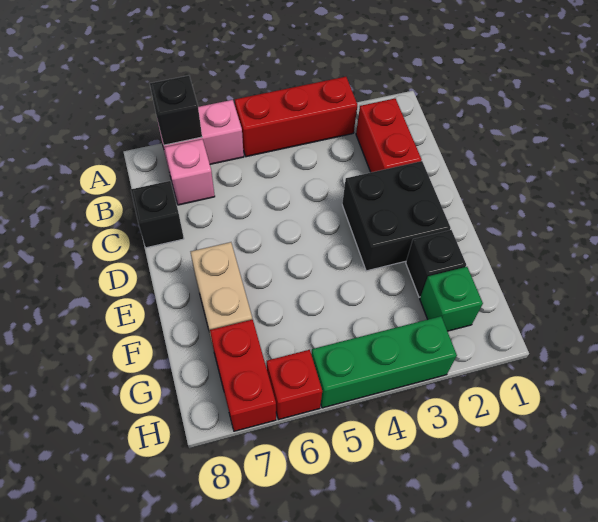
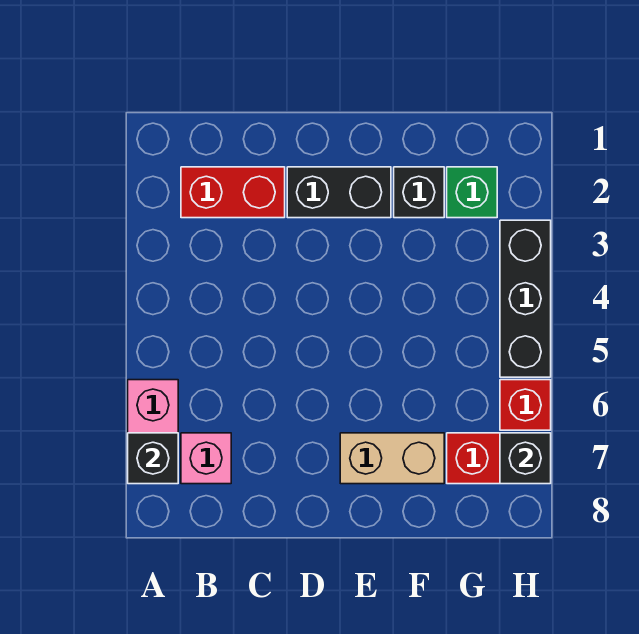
red brick A3:A5 level 1 -> none
black brick C8 level 1 -> black brick H7 level 2
black brick D2:E3 level 1 -> black brick D2:E2 level 1
green brick H3:H5 level 1 -> black brick H3:H5 level 1

